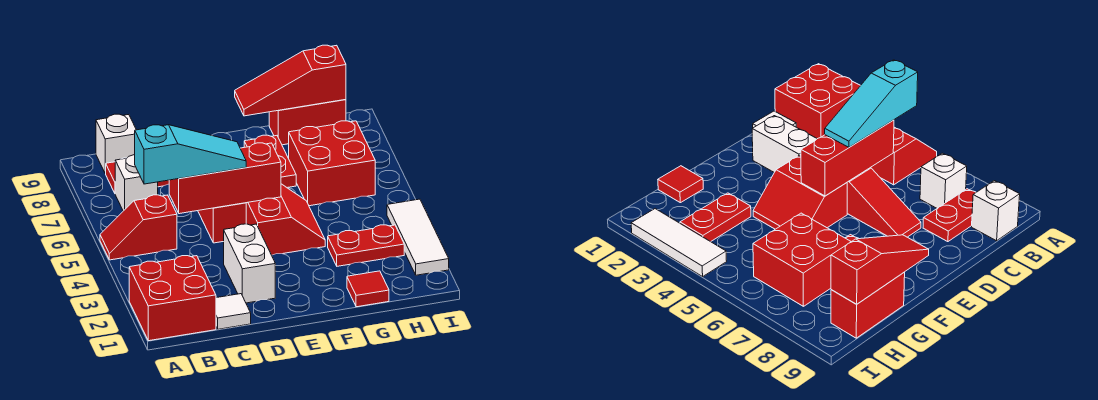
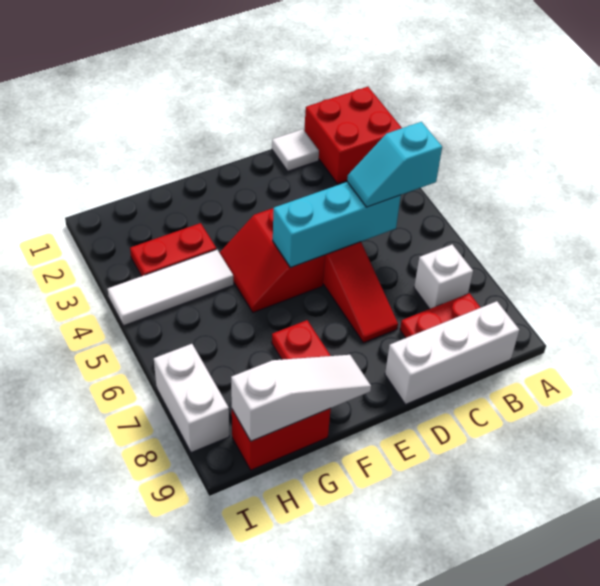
red slope A5:B5 level 1 top B -> none
cyan slope B5:D5 level 3 top B -> cyan slope B5:C5 level 3 top B
white brick B9 level 1 -> white brick B9:D9 level 1
red brick C5:E5 level 2 -> cyan brick C5:E5 level 2
white brick D2:D3 level 1 -> white brick I7:I8 level 1
red slope F9:H9 level 2 top H -> white slope F9:H9 level 2 top H
red tile G1 level 1 -> none
red brick G6:H7 level 1 -> none
white tile I2:I4 level 1 -> white tile G4:I4 level 1

